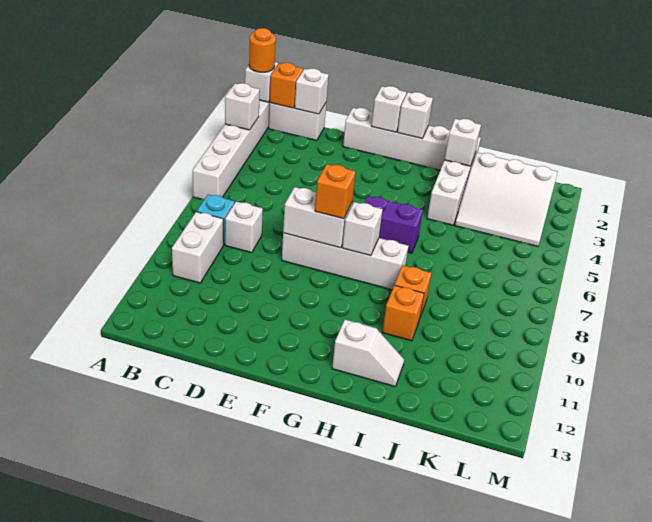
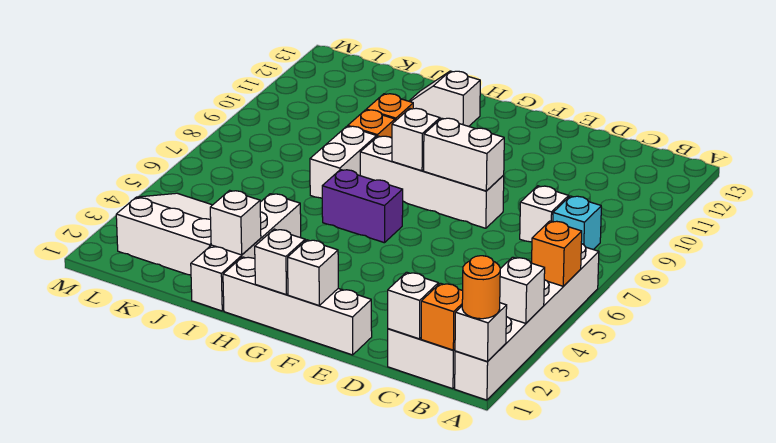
white brick B9:B10 level 1 -> white brick I7:I8 level 1
orange brick F8 level 3 -> orange brick A5 level 2

